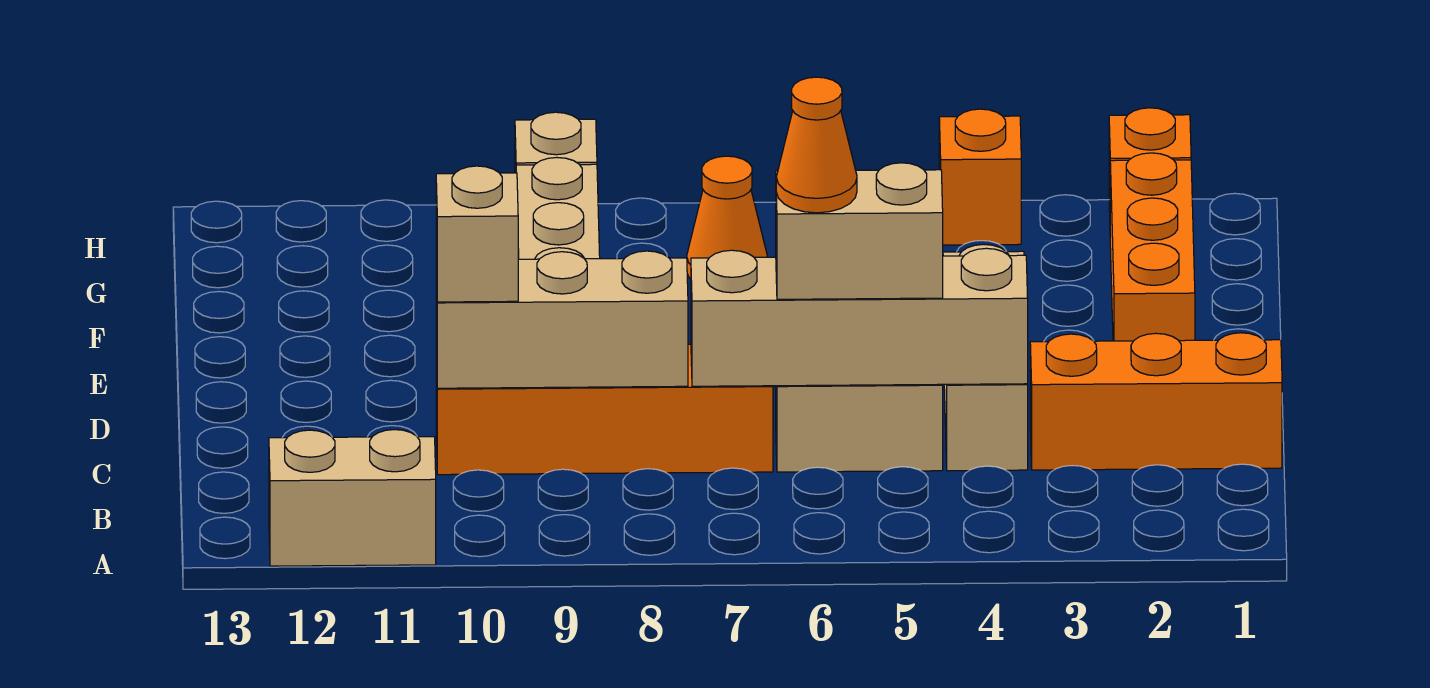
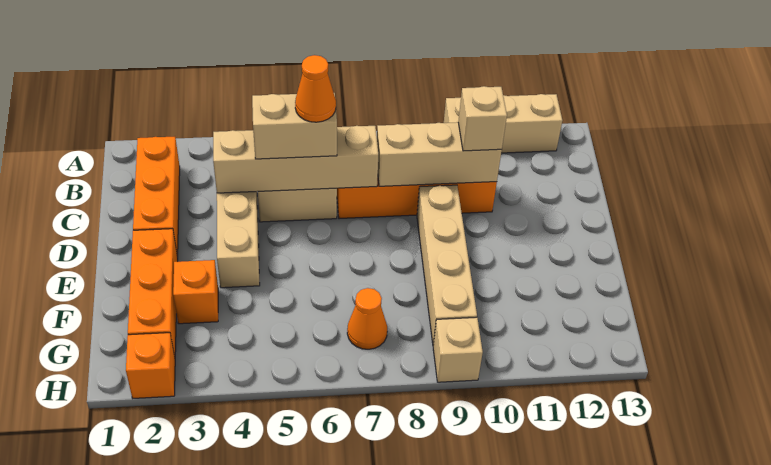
tan brick A11:A12 level 1 -> tan brick A10:A12 level 1
orange brick C1:C3 level 1 -> orange brick B2:D2 level 1
orange brick H4 level 1 -> orange brick F3 level 1

